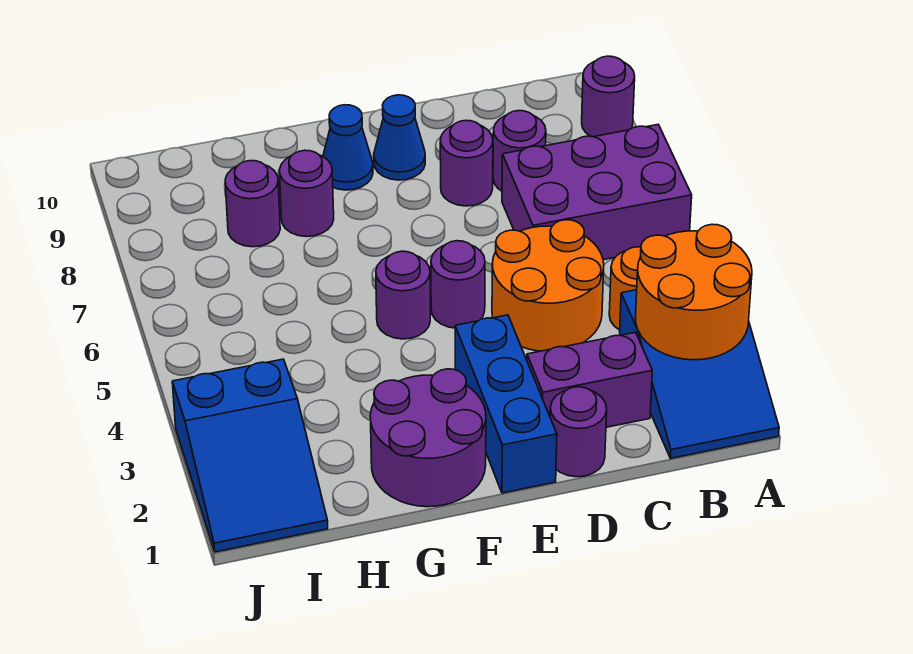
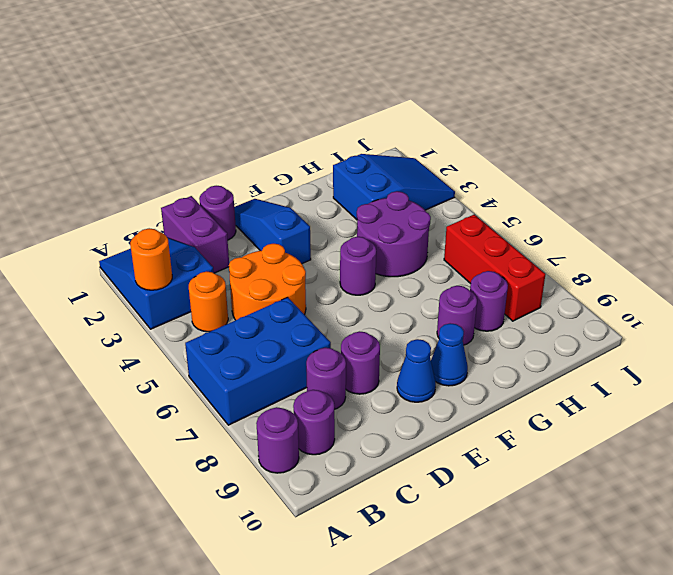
orange round brick A2:B3 level 2 -> orange round brick A3 level 2
purple brick A6:C7 level 1 -> blue brick A6:C7 level 1
purple brick C2:D2 level 1 -> purple brick C1:C2 level 1
blue brick E1:E3 level 1 -> blue slope E1:E3 level 1 top 3
purple round brick E5 level 1 -> purple round brick B9 level 1
purple round brick F1:G2 level 1 -> purple round brick G4:H5 level 1
blue slope I1:J3 level 1 top 3 -> blue slope H2:J3 level 1 top H
none -> red brick I6:I8 level 1

